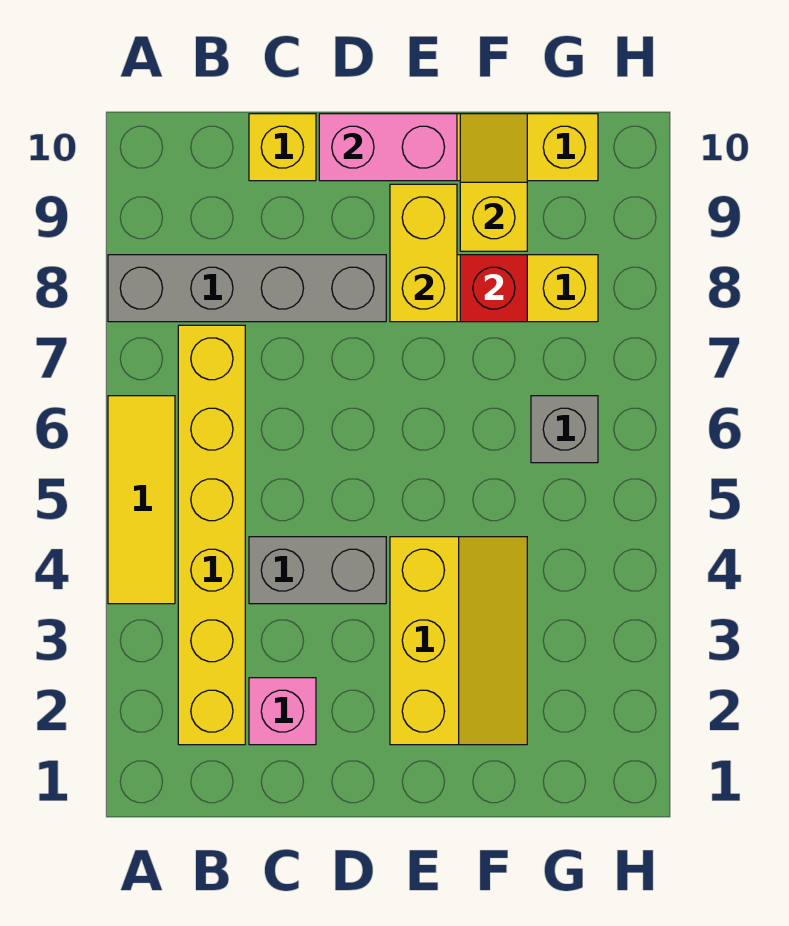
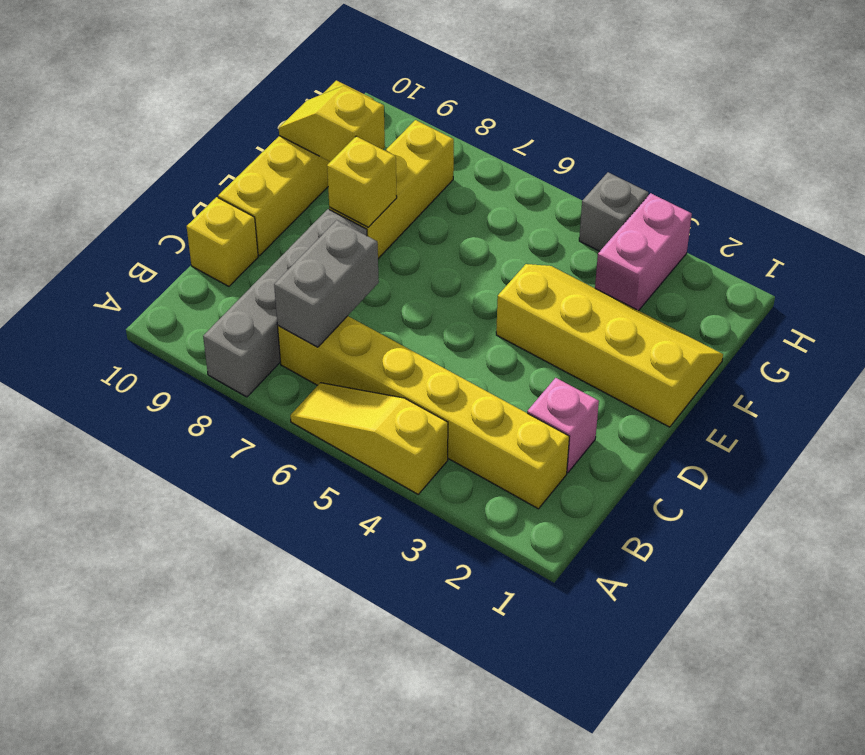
yellow tile A4:A6 level 1 -> yellow slope A4:A6 level 1 top 4
grey brick C4:D4 level 1 -> grey brick B7:C7 level 2
pink brick D10:E10 level 2 -> pink brick G3:H3 level 1
yellow slope E2:F4 level 1 top E -> yellow slope E1:F4 level 1 top E
yellow brick E8:E9 level 2 -> yellow brick E8 level 2
red brick F8 level 2 -> none
grey brick G6 level 1 -> grey brick H4 level 1

